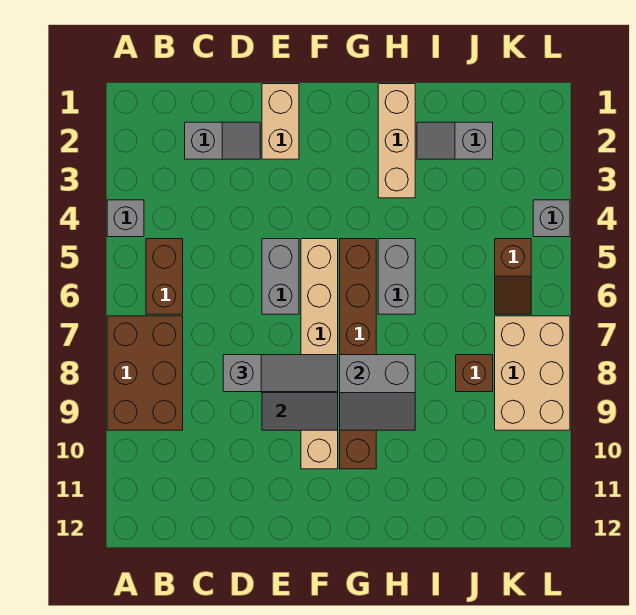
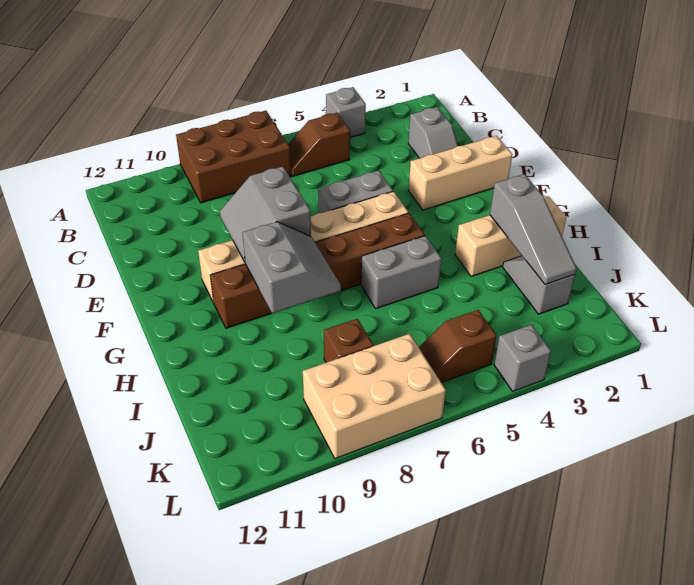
brown brick B5:B6 level 1 -> brown slope B5:B6 level 1 top 5
grey slope D8:F8 level 3 top D -> grey slope H2:J2 level 2 top H
tan brick E1:E2 level 1 -> tan brick E1:E3 level 1
grey slope G8:H9 level 2 top 8 -> grey slope G8:H9 level 2 top 9

